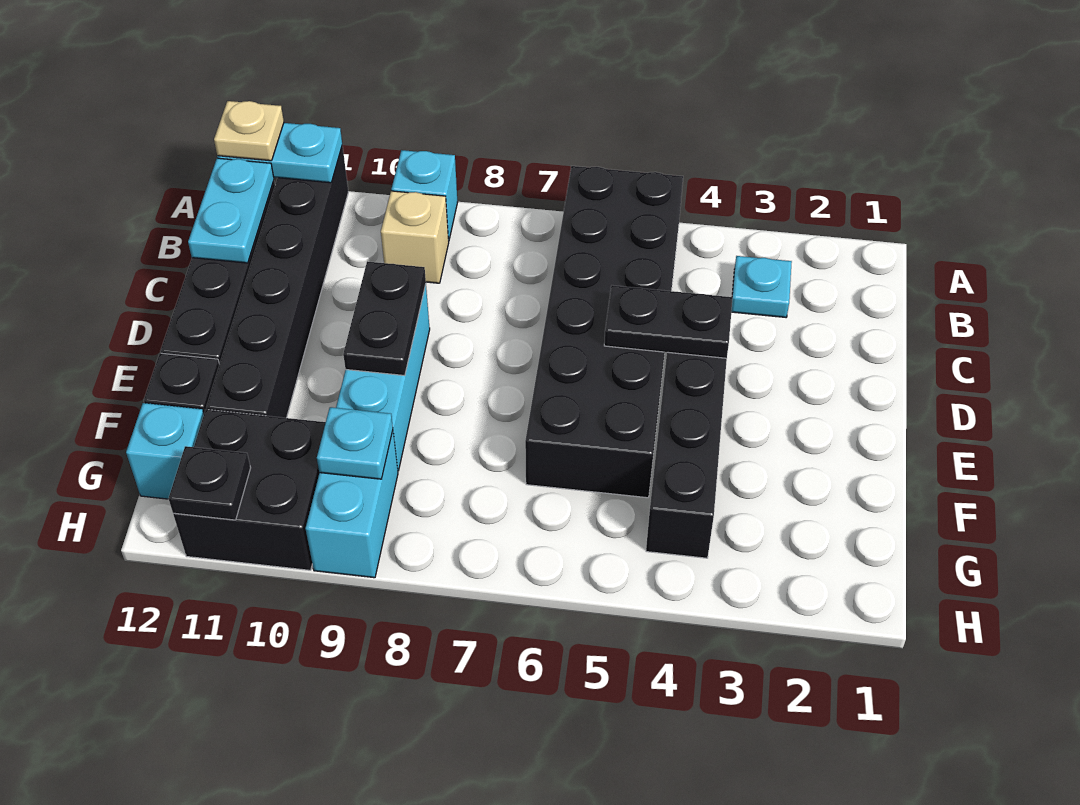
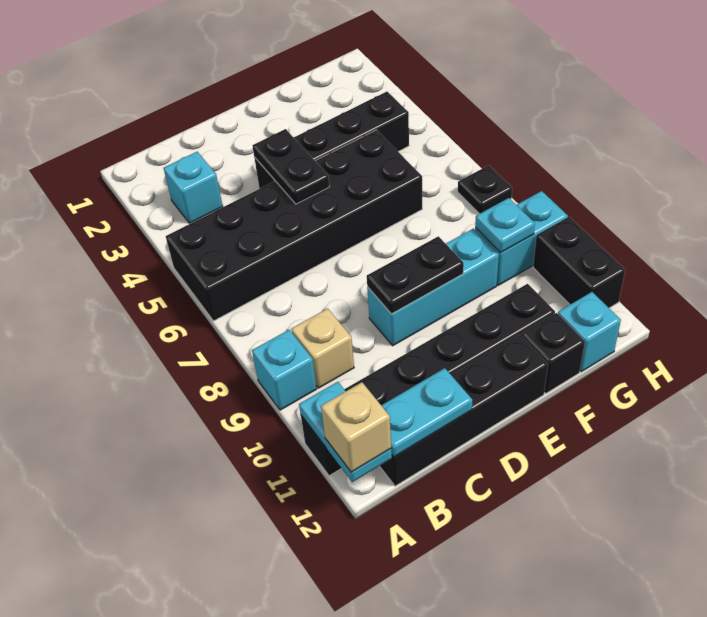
tan plate A12 level 3 -> tan brick A12 level 3
cyan plate B3 level 1 -> cyan brick B3 level 1
black brick G10:H11 level 1 -> black brick H10:H11 level 1
black plate H11 level 2 -> black plate H7 level 1

